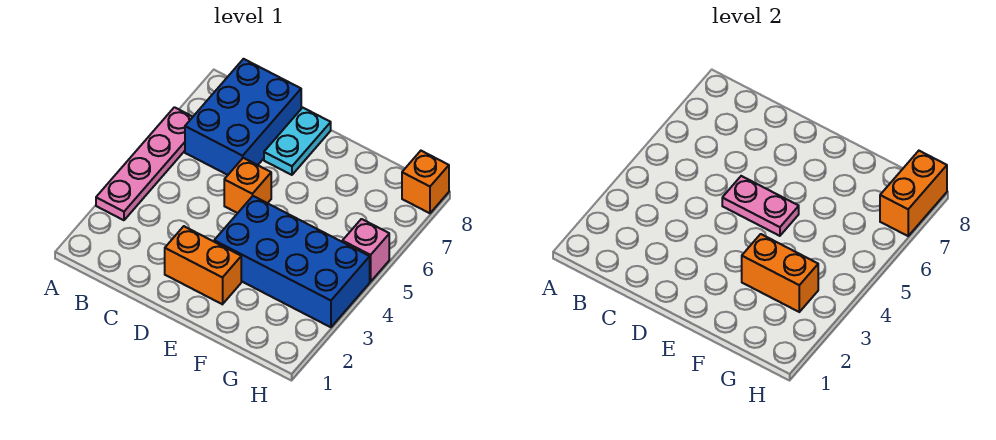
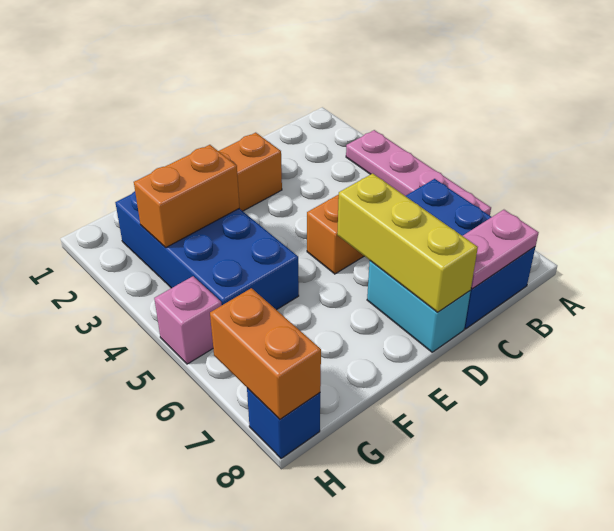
pink plate D5:E5 level 2 -> pink plate B8:C8 level 2
none -> yellow brick D6:D8 level 2
cyan plate D7:D8 level 1 -> cyan brick D7:D8 level 1
blue brick E3:H4 level 1 -> blue brick F2:G5 level 1
orange brick H8 level 1 -> blue brick H8 level 1

